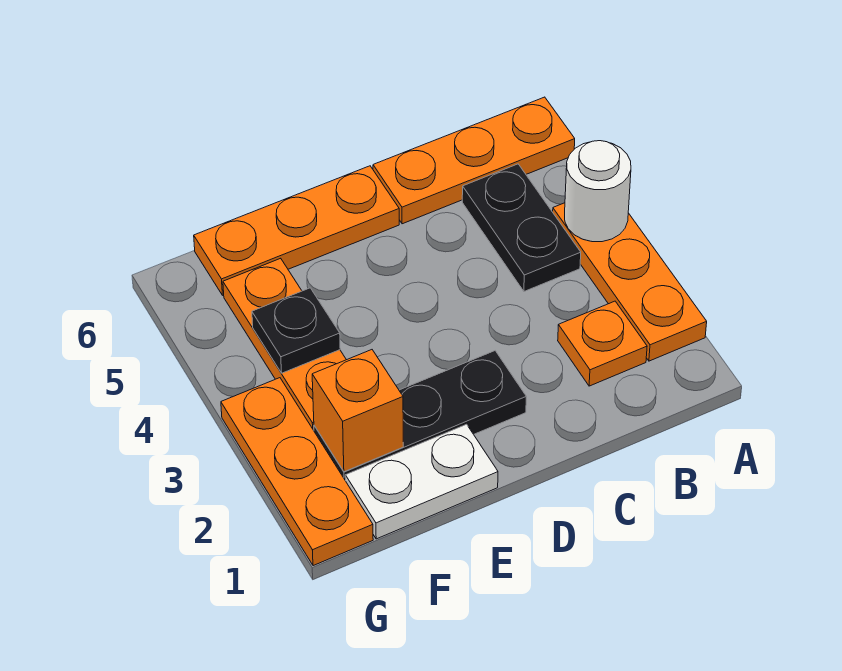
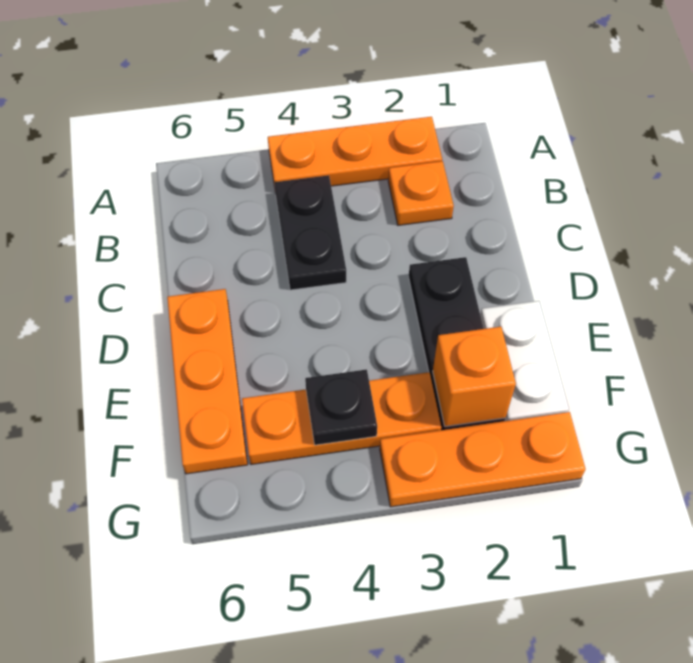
white round brick A4 level 2 -> none
orange plate A6:C6 level 1 -> none
black plate B4:B5 level 1 -> black plate B4:C4 level 1

